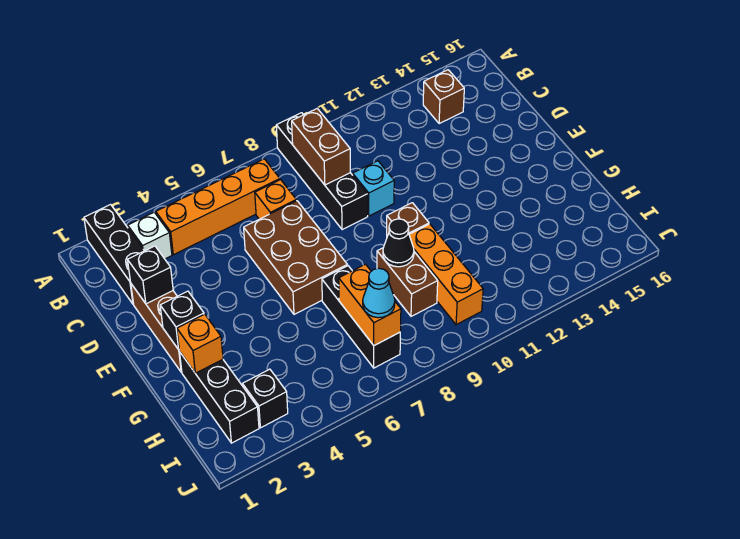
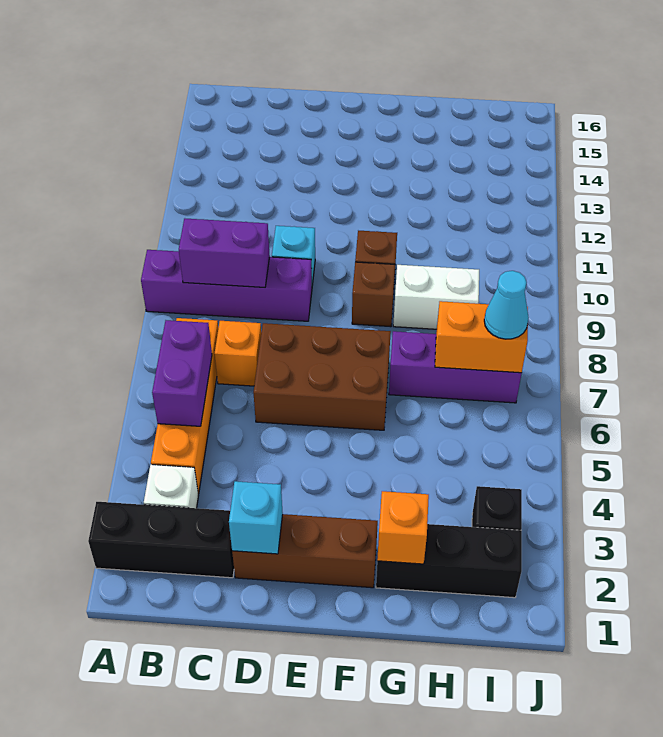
black brick A9:D9 level 1 -> purple brick A9:D9 level 1
none -> purple brick B5:B6 level 2
brown brick B9:C9 level 2 -> purple brick B9:C9 level 2
brown brick B14 level 1 -> brown brick F9 level 1
black brick D2 level 2 -> cyan brick D2 level 2
black brick F2 level 2 -> none
black brick G7:I7 level 1 -> purple brick G7:I7 level 1
brown brick G9:H9 level 1 -> white brick G9:H9 level 1
black cone G9 level 2 -> none
orange brick G10:I10 level 1 -> none

